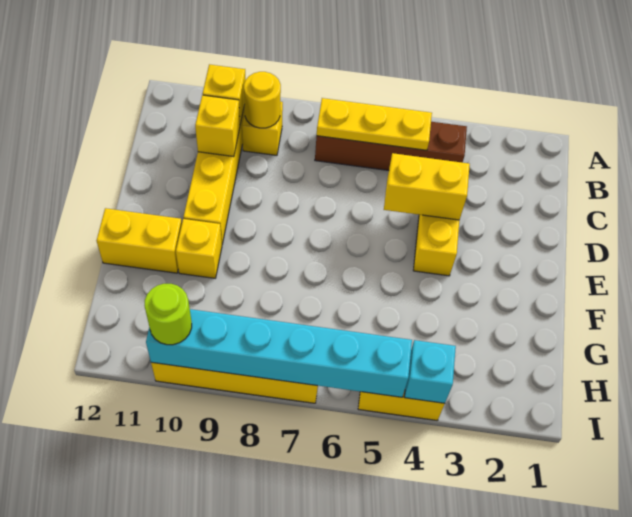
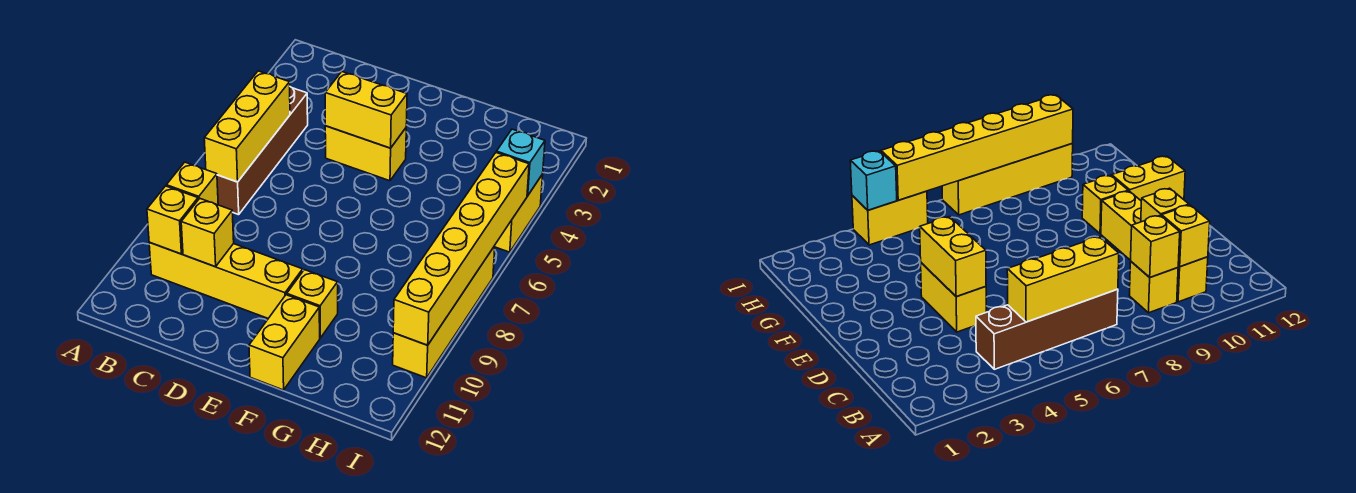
yellow plate B5:B7 level 2 -> yellow brick B5:B7 level 2
yellow round brick B9 level 2 -> yellow brick B9 level 2
yellow brick D4:D5 level 2 -> yellow brick D4:E4 level 2
cyan brick I5:I10 level 2 -> yellow brick I5:I10 level 2
lime round brick I10 level 3 -> none

